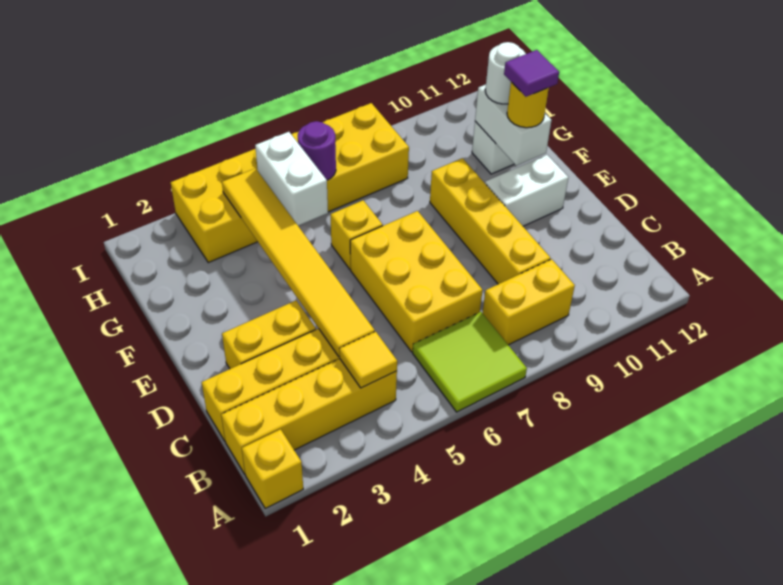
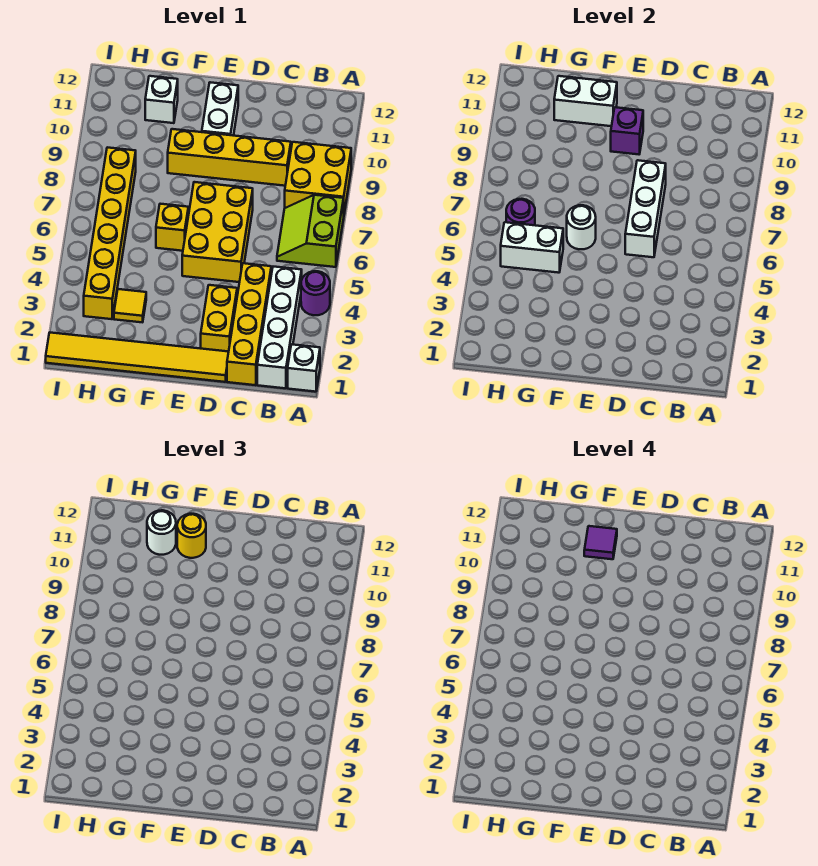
yellow brick A1 level 1 -> white brick A1 level 1
none -> purple round brick A4 level 1
lime tile A6:B7 level 1 -> lime slope A6:B7 level 1 top A
yellow brick B1:B4 level 1 -> white brick B1:B4 level 1
yellow tile B4 level 2 -> yellow tile G3 level 1
yellow brick B8:B9 level 1 -> yellow brick A8:B9 level 1
yellow tile C4:H4 level 2 -> yellow tile D1:I1 level 1
yellow brick C6:E7 level 1 -> yellow brick D5:E7 level 1
none -> white brick D6:D8 level 2
none -> purple brick E10 level 2
none -> white round brick F6 level 2
yellow brick H3:I8 level 1 -> yellow brick H3:H8 level 1

